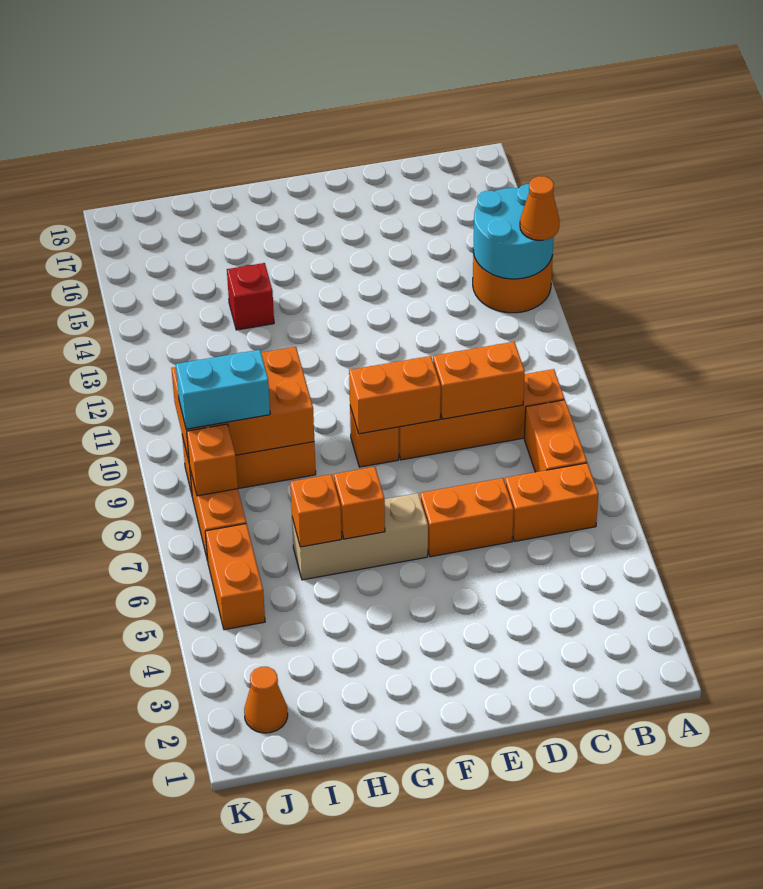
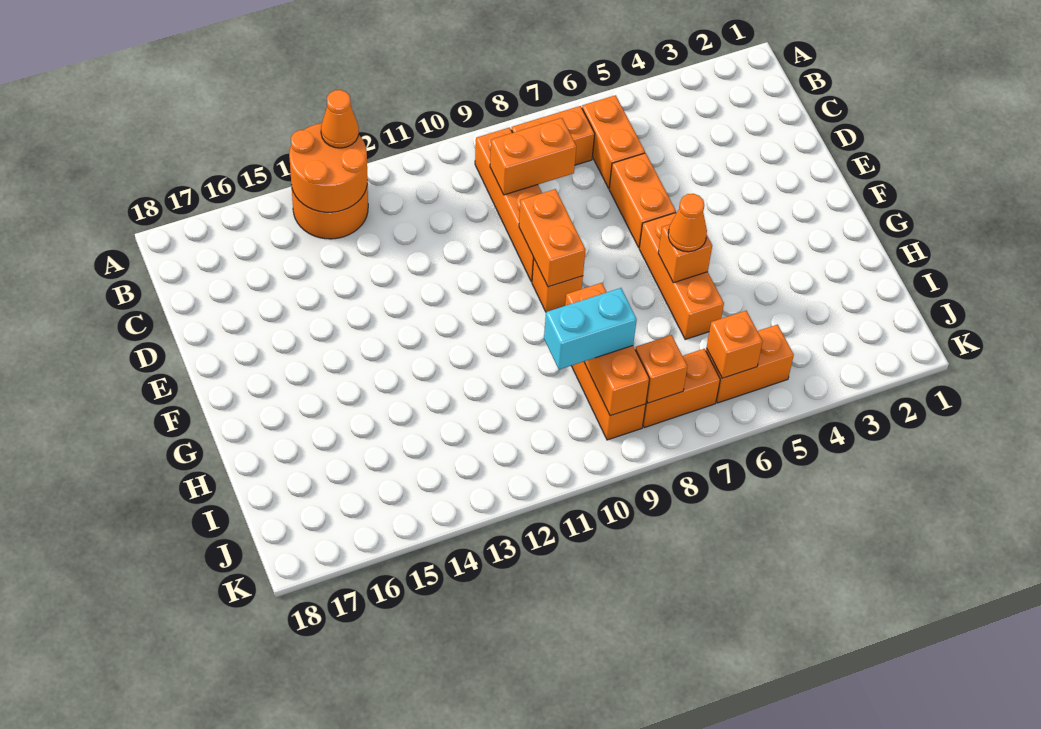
cyan round brick A13:B14 level 2 -> orange round brick A13:B14 level 2
orange brick C9:D9 level 2 -> orange brick C8:C9 level 2
tan brick F6:H6 level 1 -> orange brick F6:H6 level 1
orange brick H6 level 2 -> orange brick J6 level 2
orange brick H9:J10 level 2 -> orange brick H9:J9 level 2
red brick H14 level 1 -> none
cyan brick I9:J9 level 3 -> cyan brick I9:I10 level 3
orange cone J2 level 1 -> orange cone G6 level 3

